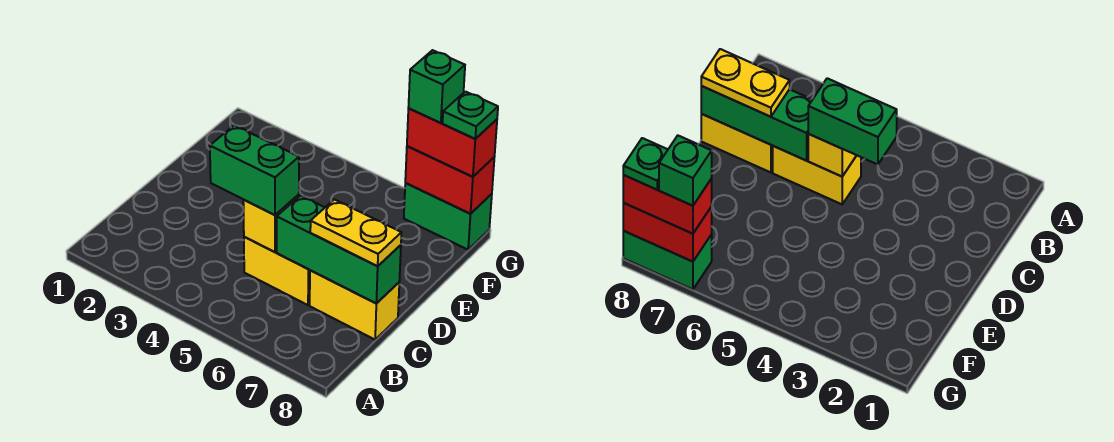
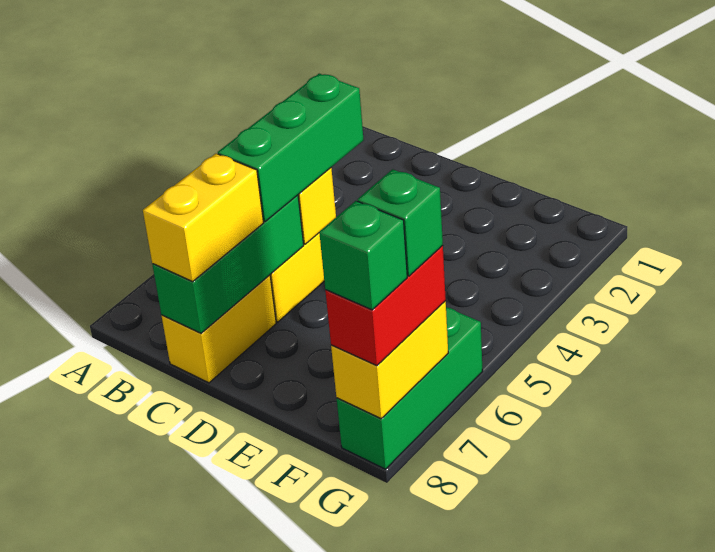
green brick C4:C5 level 3 -> green brick C4:C6 level 3
yellow plate C7:C8 level 3 -> yellow brick C7:C8 level 3
green brick G7:G8 level 1 -> green brick G6:G8 level 1
red brick G7:G8 level 2 -> yellow brick G7:G8 level 2
green plate G8 level 4 -> green brick G8 level 4

